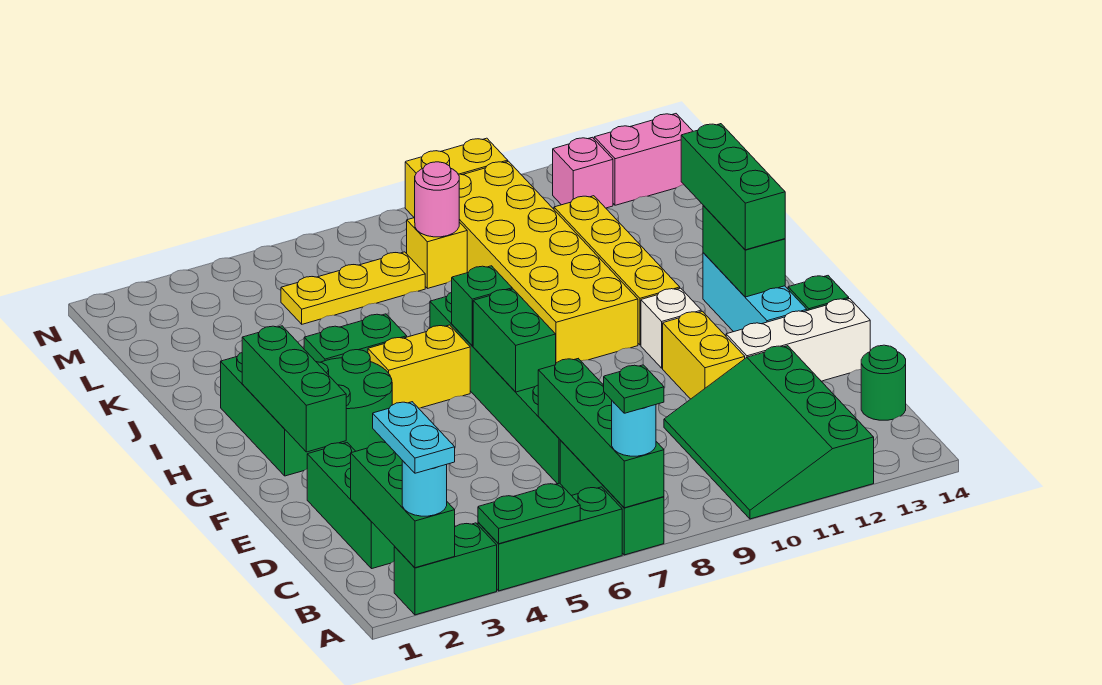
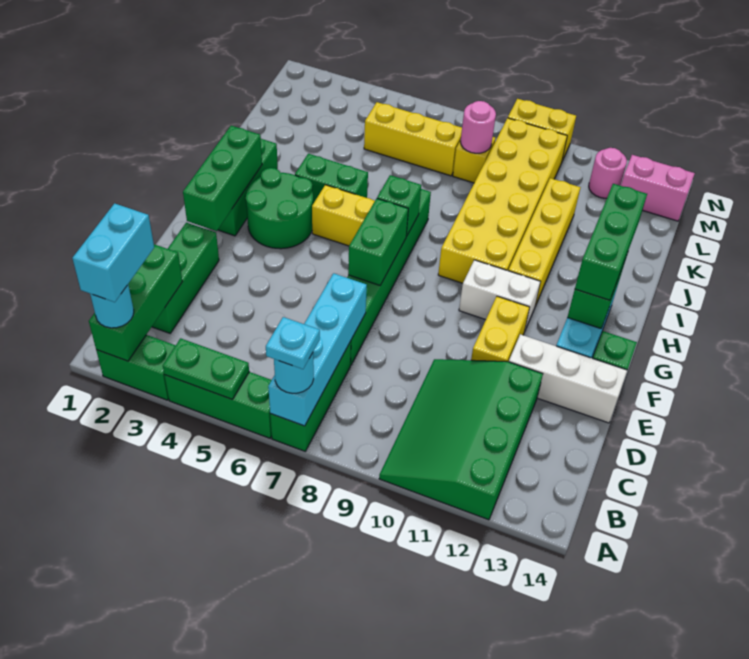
cyan plate A2:B2 level 4 -> cyan brick A2:B2 level 4
green brick A7:D7 level 2 -> cyan brick A7:D7 level 2
green plate A7 level 4 -> cyan plate A7 level 4
green round brick C14 level 1 -> none
white brick G11 level 1 -> white brick G10:G11 level 1
yellow plate L5:L7 level 1 -> yellow brick L5:L7 level 1
pink brick M12 level 1 -> pink round brick M12 level 1

